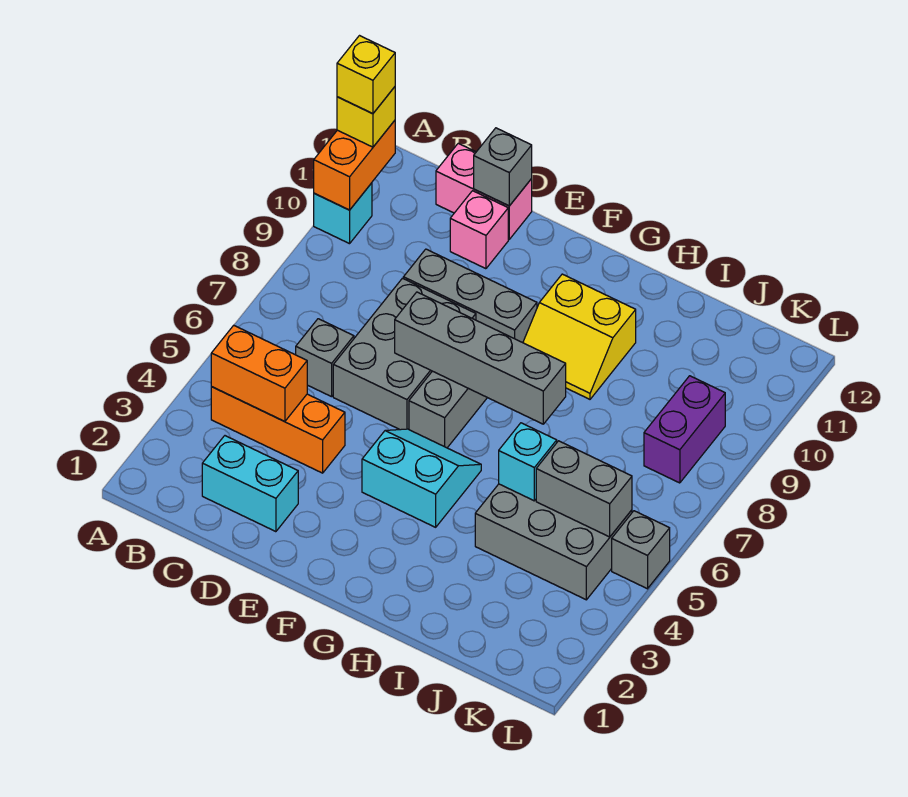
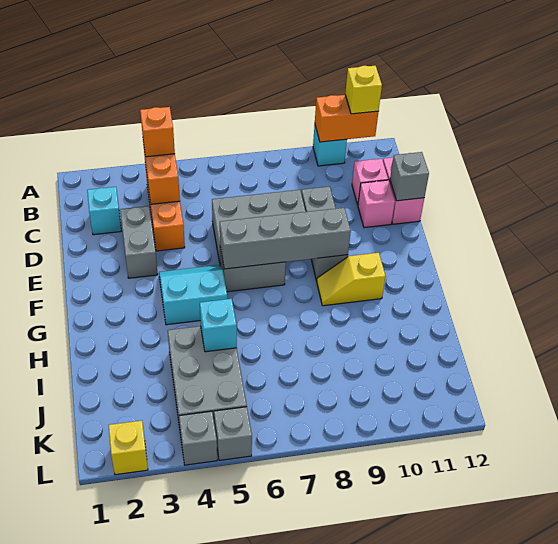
yellow brick A11 level 4 -> yellow brick L2 level 1
none -> orange brick B4 level 3
cyan brick C2:D2 level 1 -> cyan brick C2 level 1
grey brick C6 level 1 -> grey brick L4 level 1
none -> pink brick C11 level 1
grey brick E7:H7 level 2 -> grey brick F6:F9 level 2
cyan slope F4:G5 level 1 top 4 -> cyan slope F4:G5 level 1 top G
yellow slope G9:H10 level 1 top 10 -> yellow slope G9:G10 level 1 top 10
grey brick J5:K5 level 2 -> grey brick D3:E3 level 1
purple brick K8:K9 level 1 -> none

